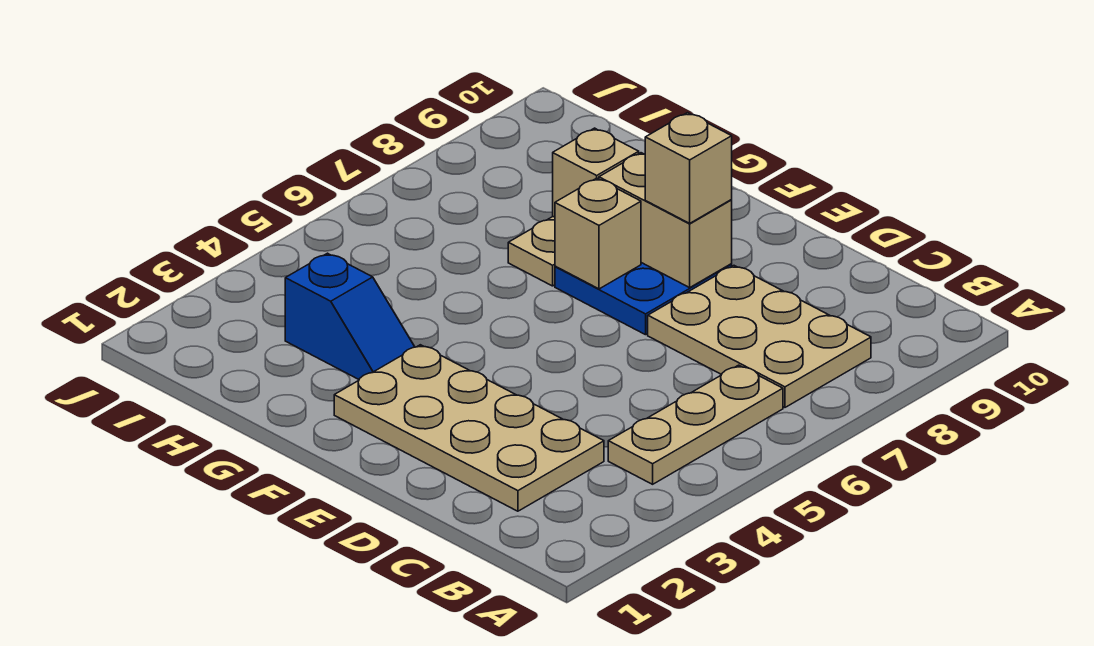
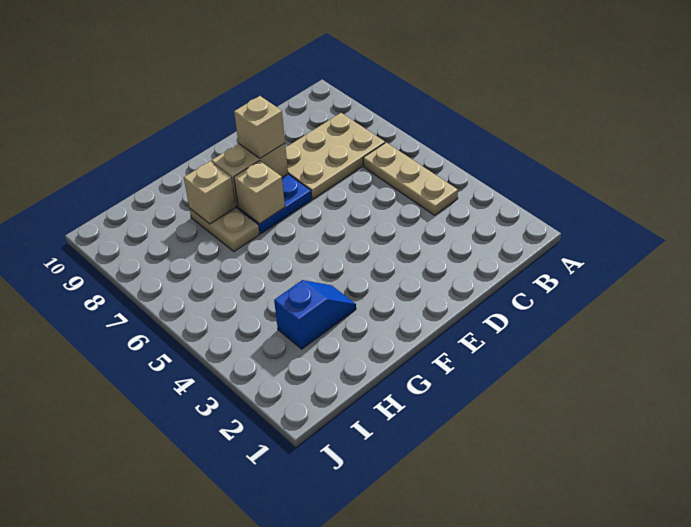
tan plate C2:F3 level 1 -> none

